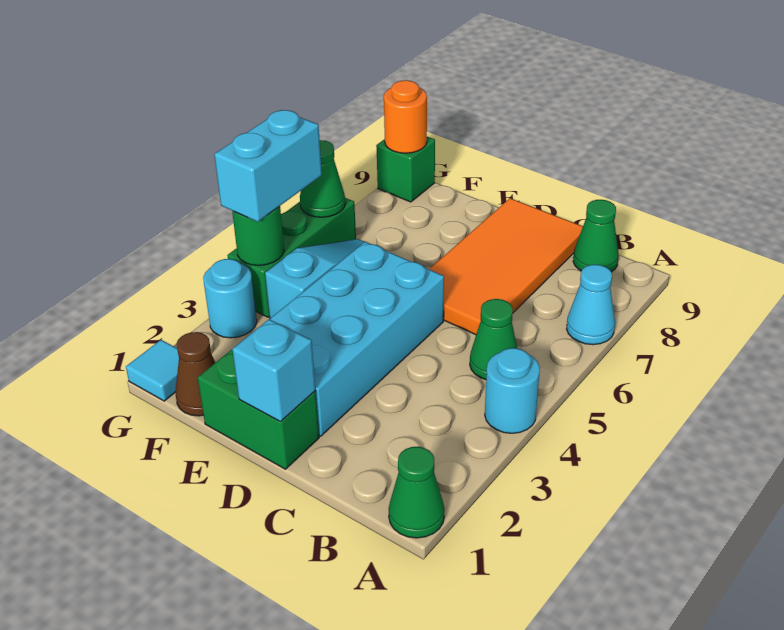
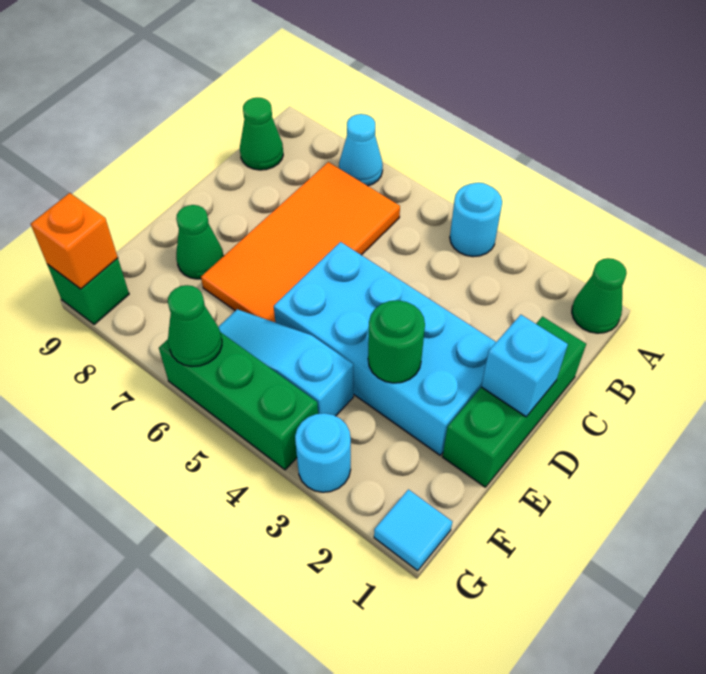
green cone B5 level 1 -> green cone E8 level 1
orange tile C6:D9 level 1 -> orange tile B6:E7 level 1
green brick D1:E1 level 1 -> green brick C1:E1 level 1
brown cone F1 level 1 -> none
green round brick G4 level 2 -> green round brick E3 level 2
cyan brick G4:G5 level 3 -> none
orange round brick G9 level 2 -> orange brick G9 level 2

